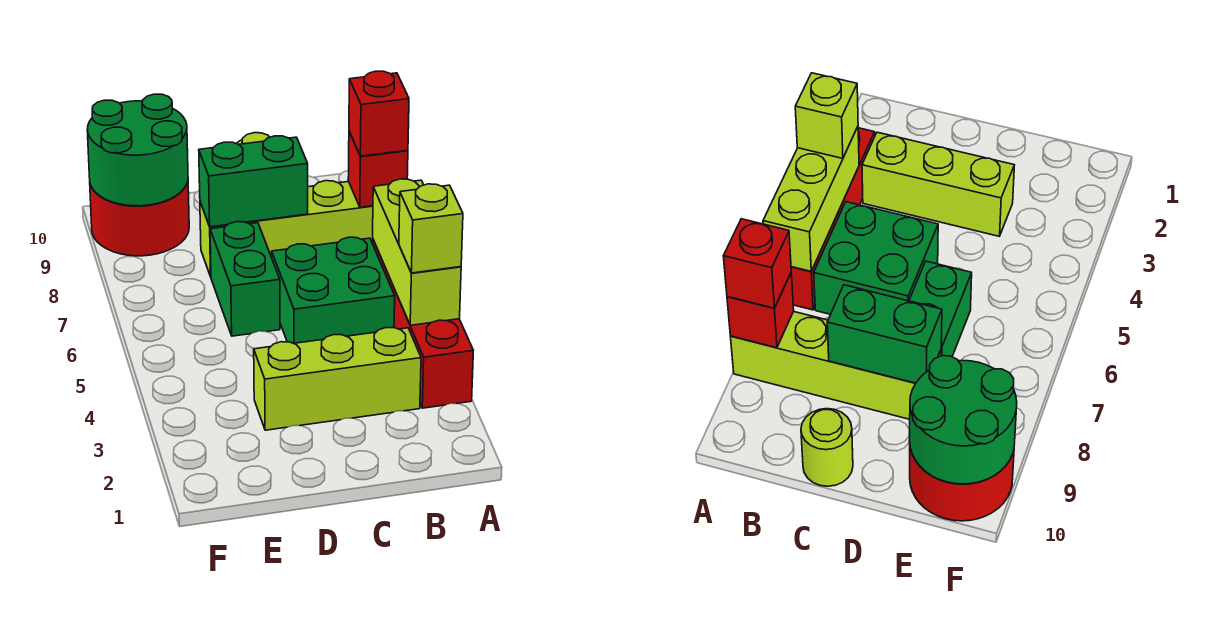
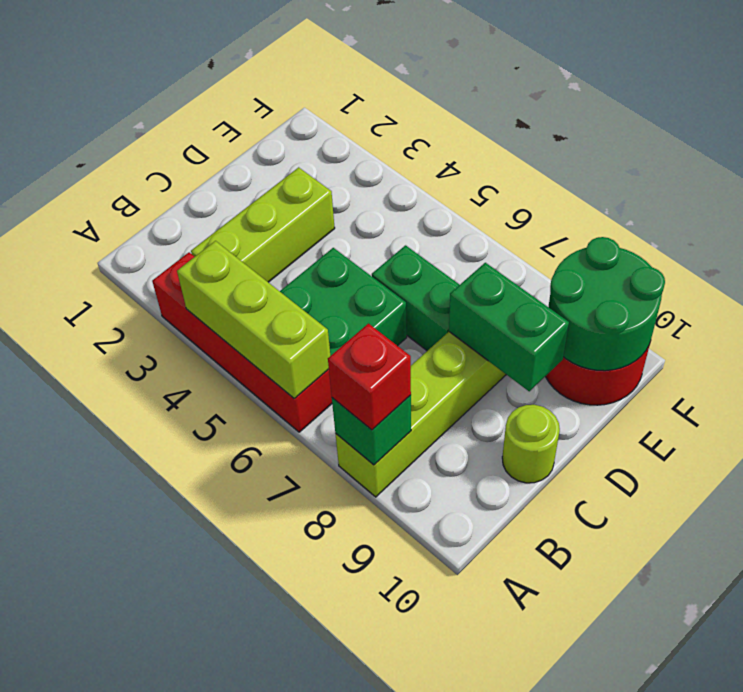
lime brick A4 level 3 -> none
red brick A8 level 2 -> green brick A8 level 2
green brick C8:D8 level 2 -> green brick D8:D9 level 2

